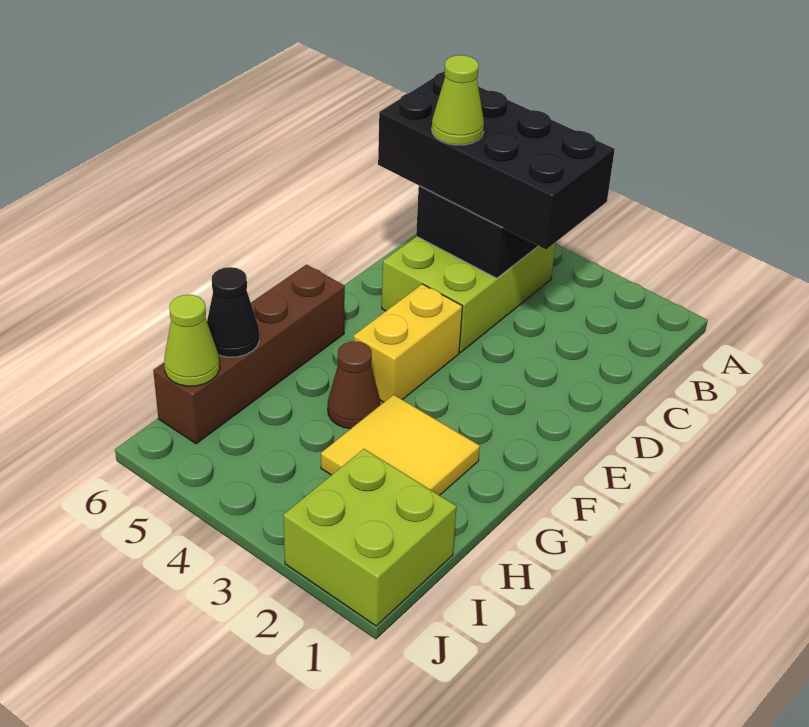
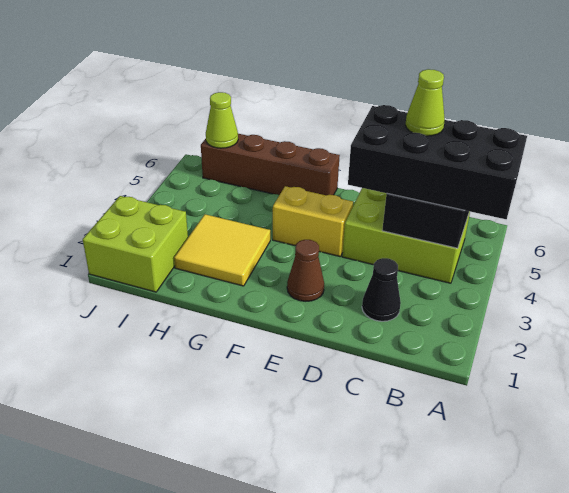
black brick B3:C6 level 3 -> black brick A4:D5 level 3
brown cone G4 level 1 -> brown cone E2 level 1
black cone H6 level 2 -> black cone C2 level 1

